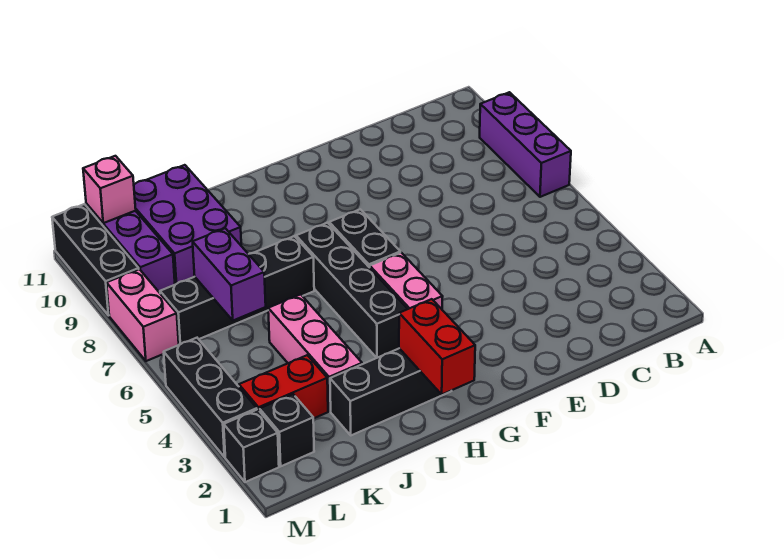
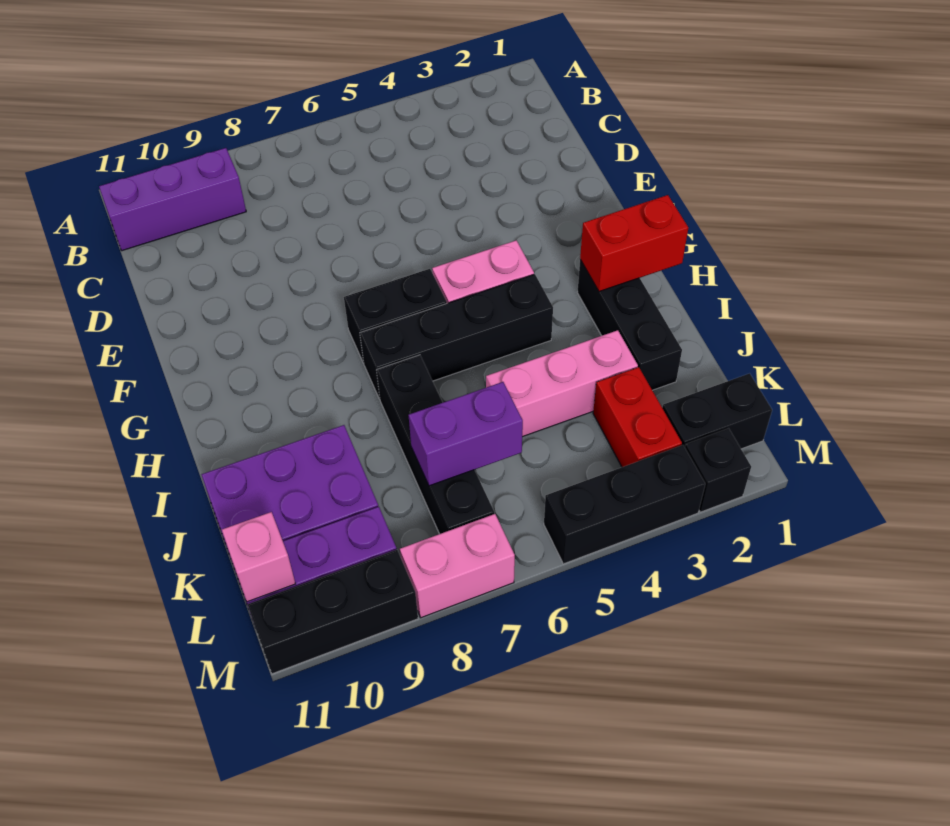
purple brick A7:A9 level 1 -> purple brick B9:B11 level 1
black brick L2 level 1 -> black brick L1:L2 level 1

